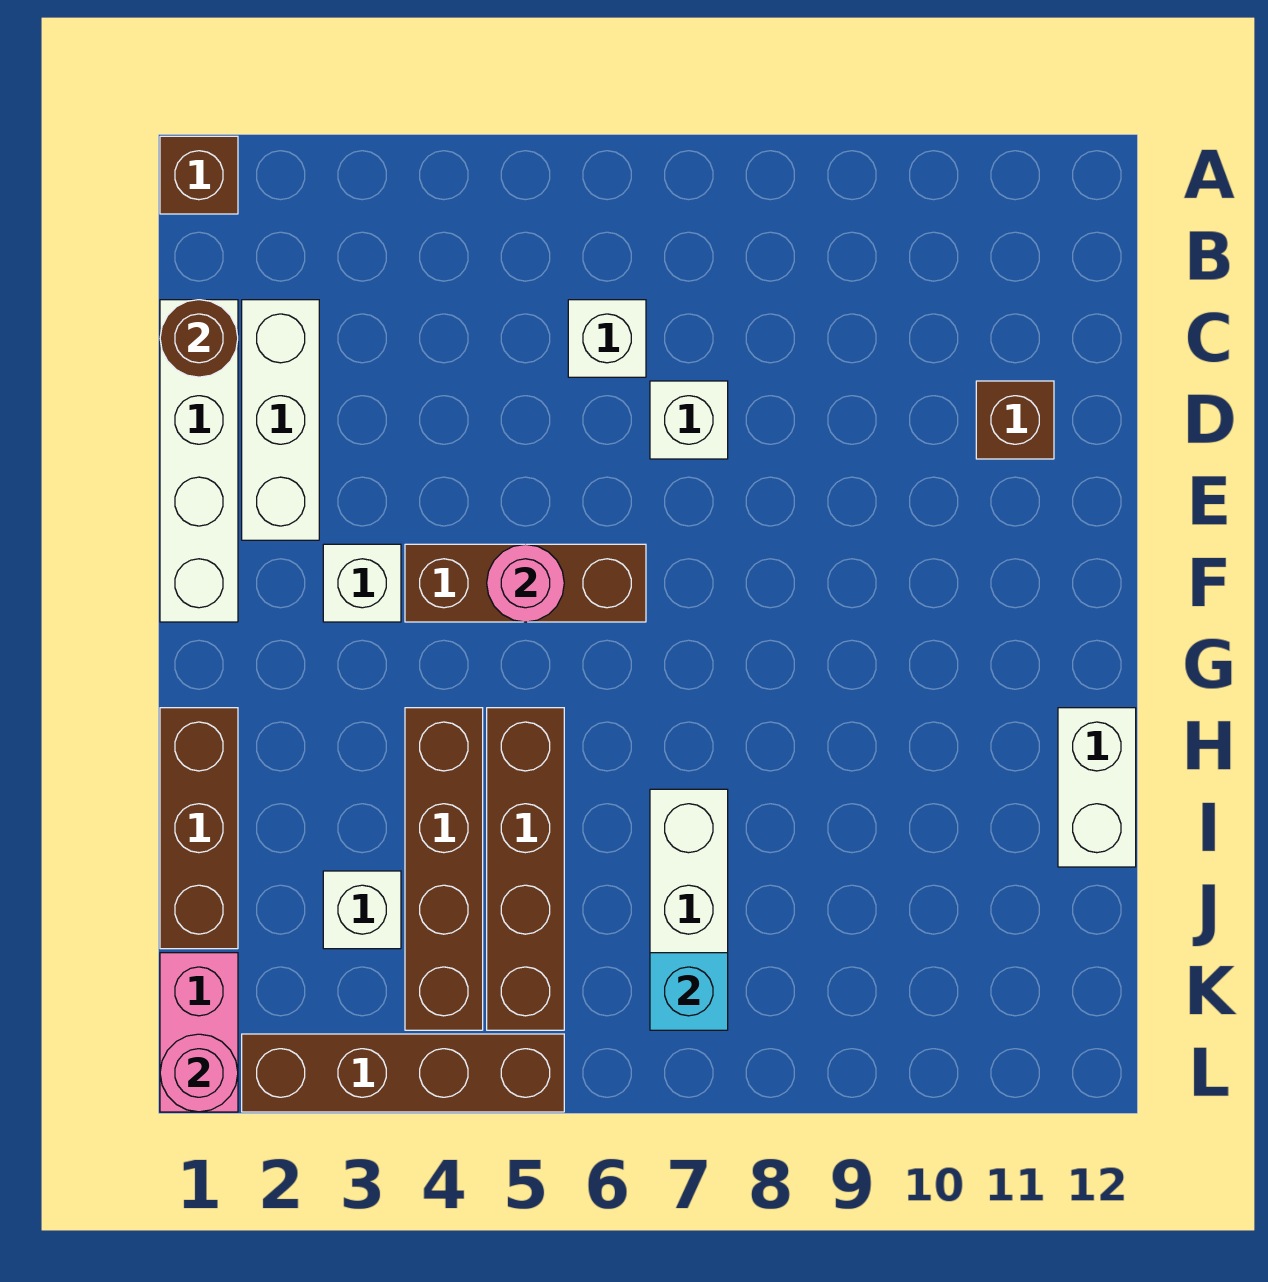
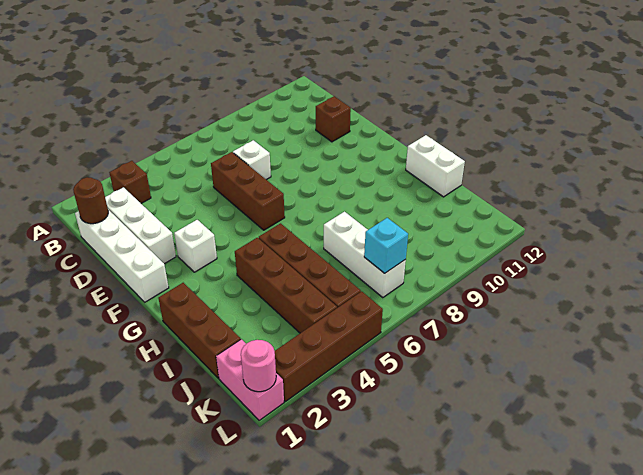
brown brick A1 level 1 -> brown brick B3 level 1
white brick C6 level 1 -> none
brown brick F4:F6 level 1 -> brown brick D6:F6 level 1
pink round brick F5 level 2 -> none
white brick J3 level 1 -> none

